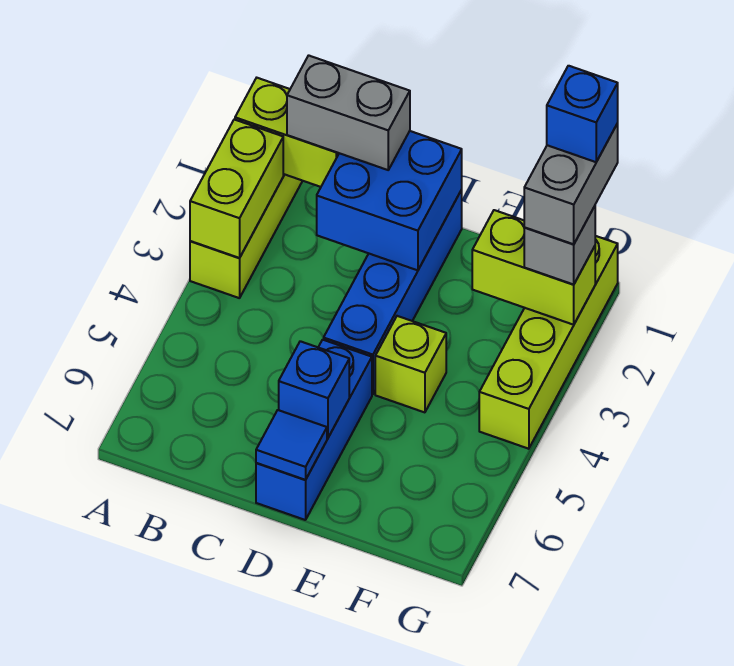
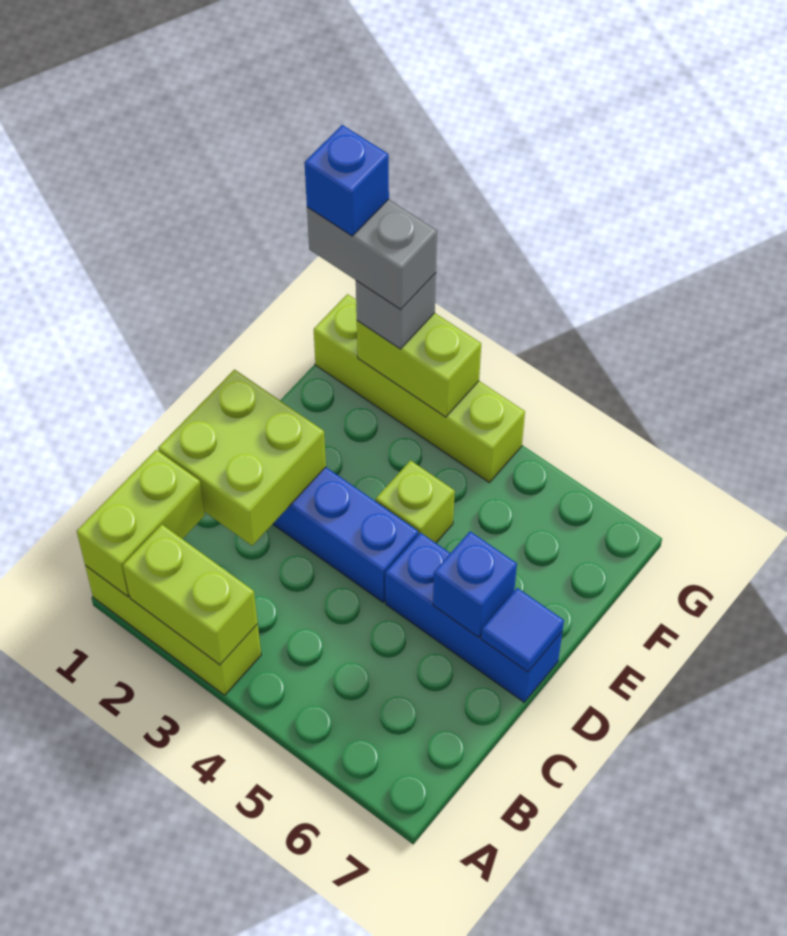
grey brick B1:C1 level 3 -> none
blue brick C1:D2 level 2 -> lime brick C1:D2 level 2
lime brick F2:G2 level 2 -> lime brick G2:G3 level 2

